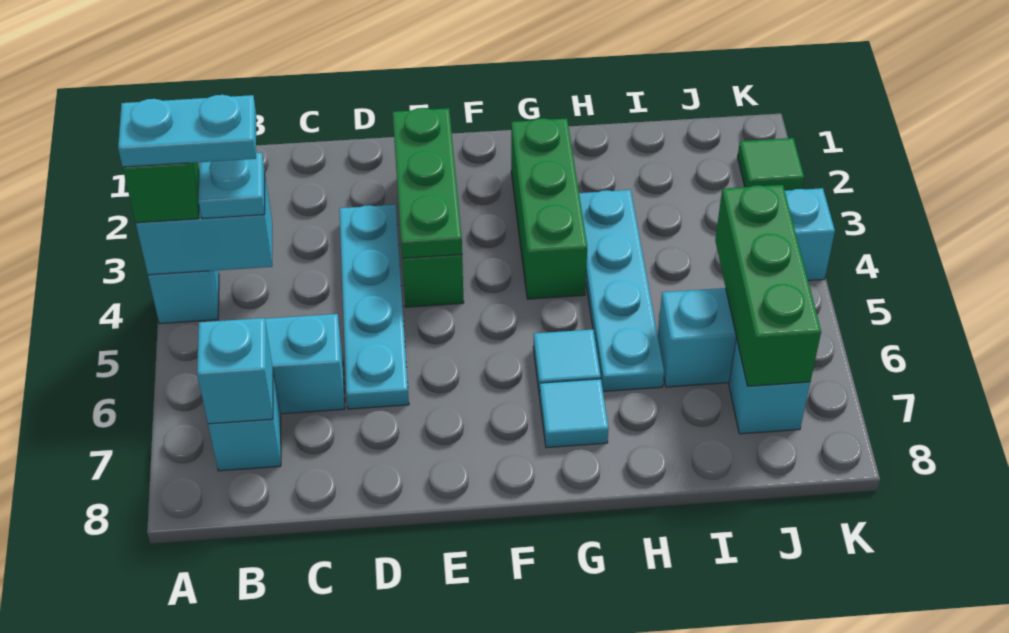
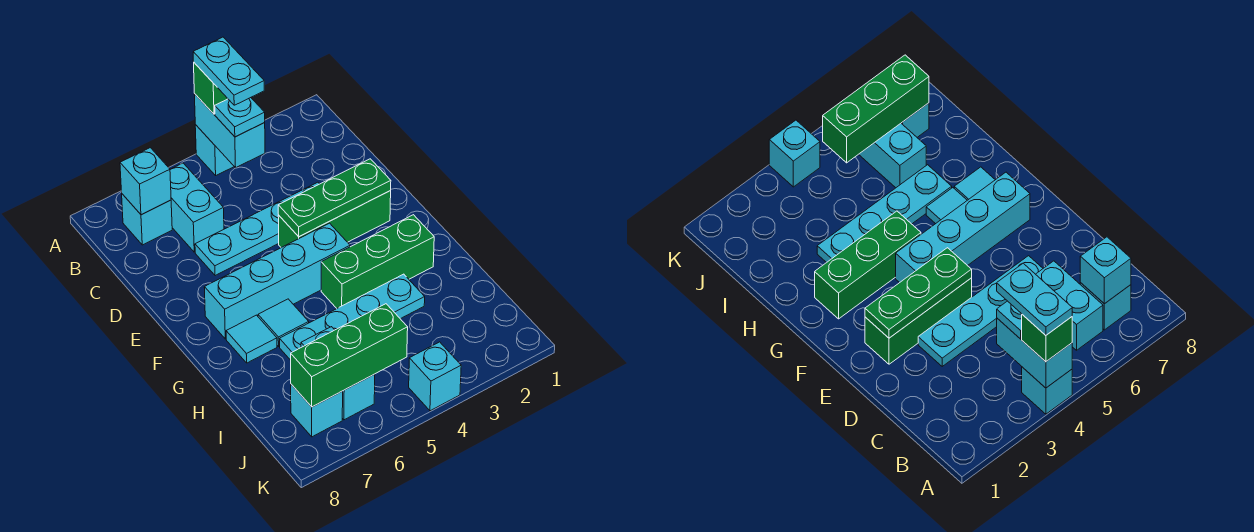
none -> cyan brick F4:F7 level 1
green tile K2 level 1 -> none

